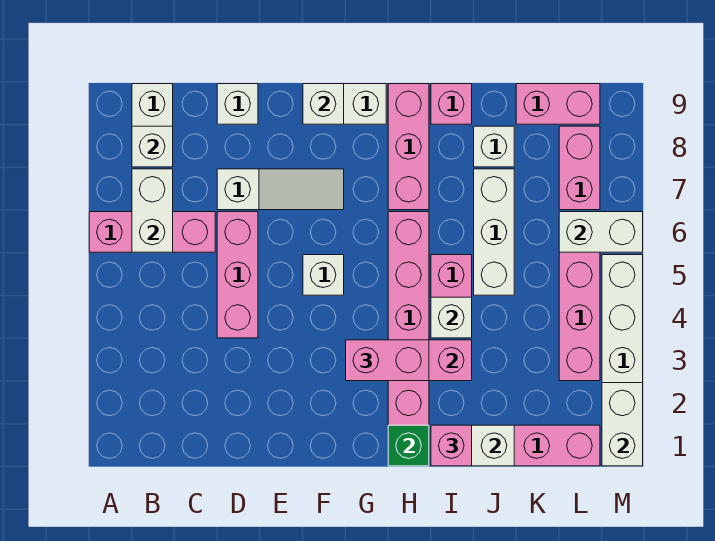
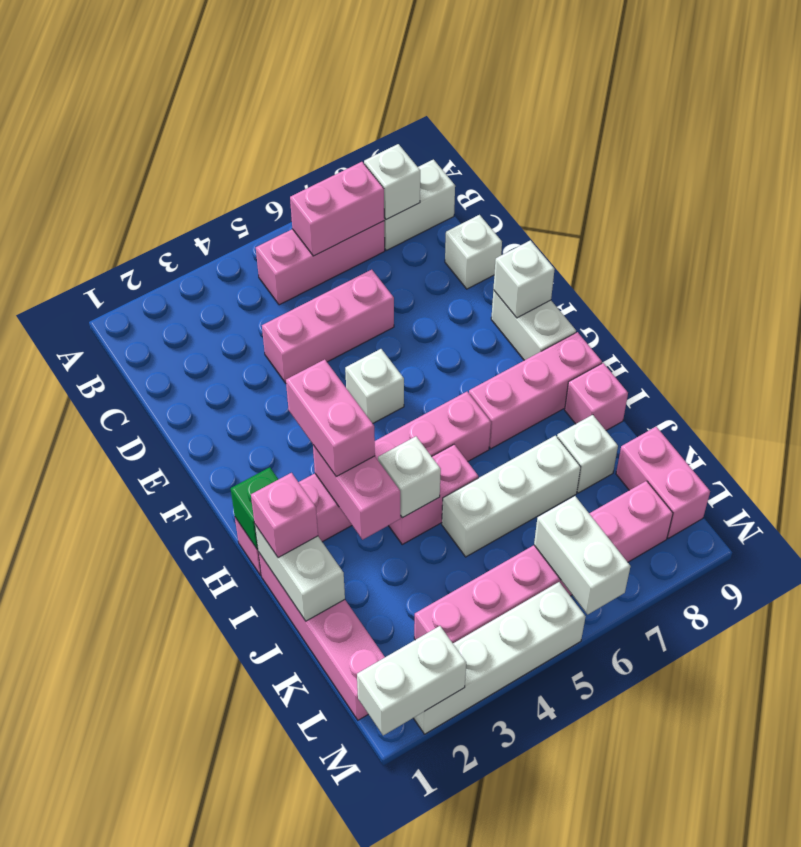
pink brick A6:C6 level 1 -> pink brick B5:B7 level 1
white brick B6:B7 level 2 -> pink brick B6:B7 level 2
white slope D7:F7 level 1 top D -> none

